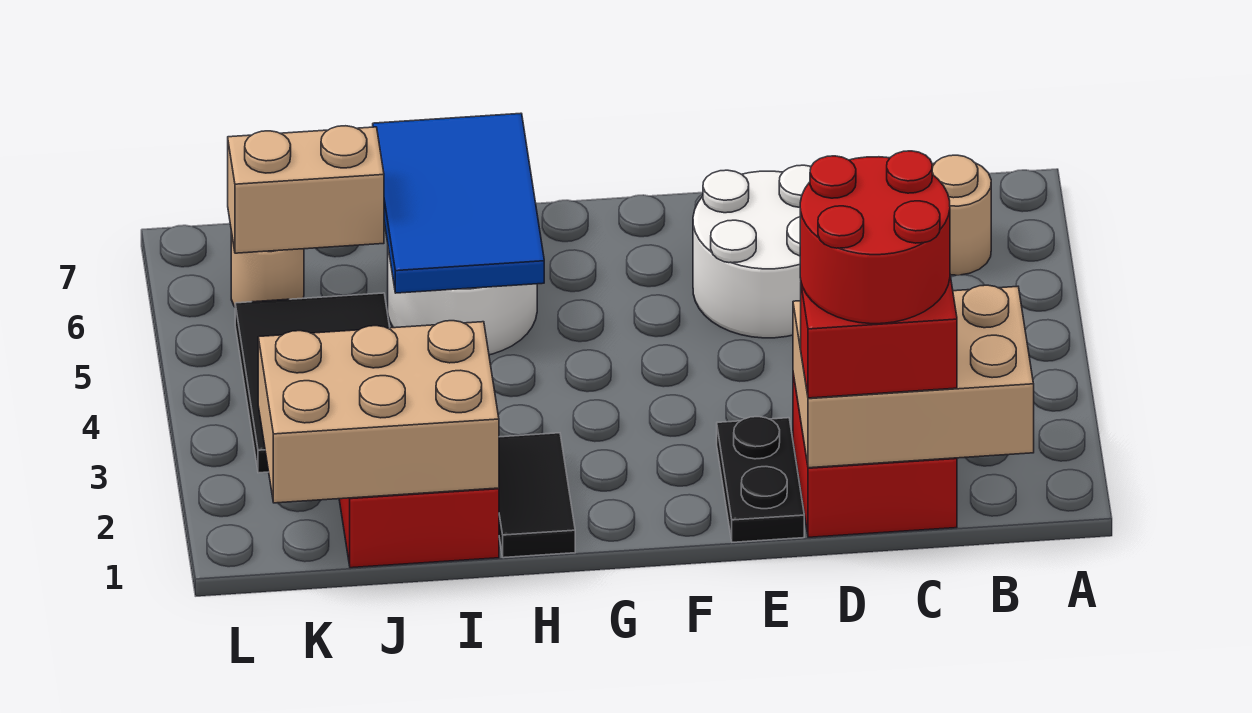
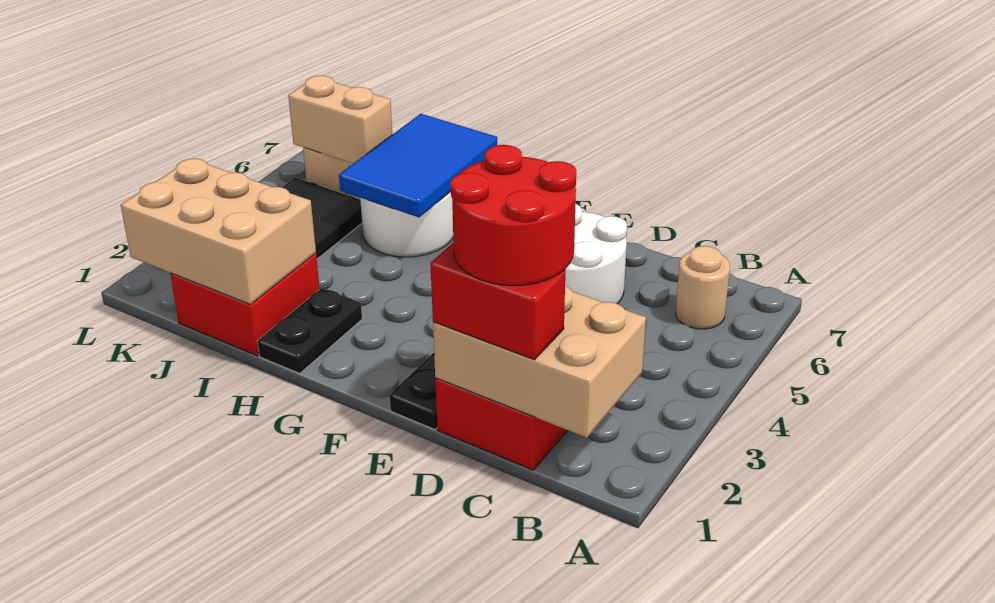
black tile H1:H2 level 1 -> black plate H1:H2 level 1

